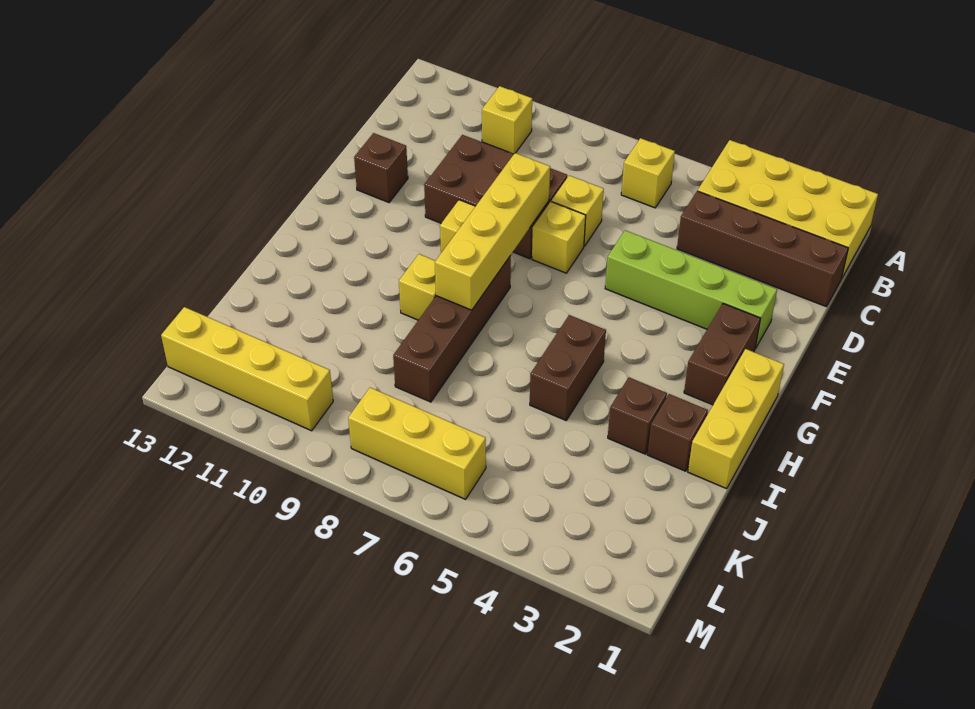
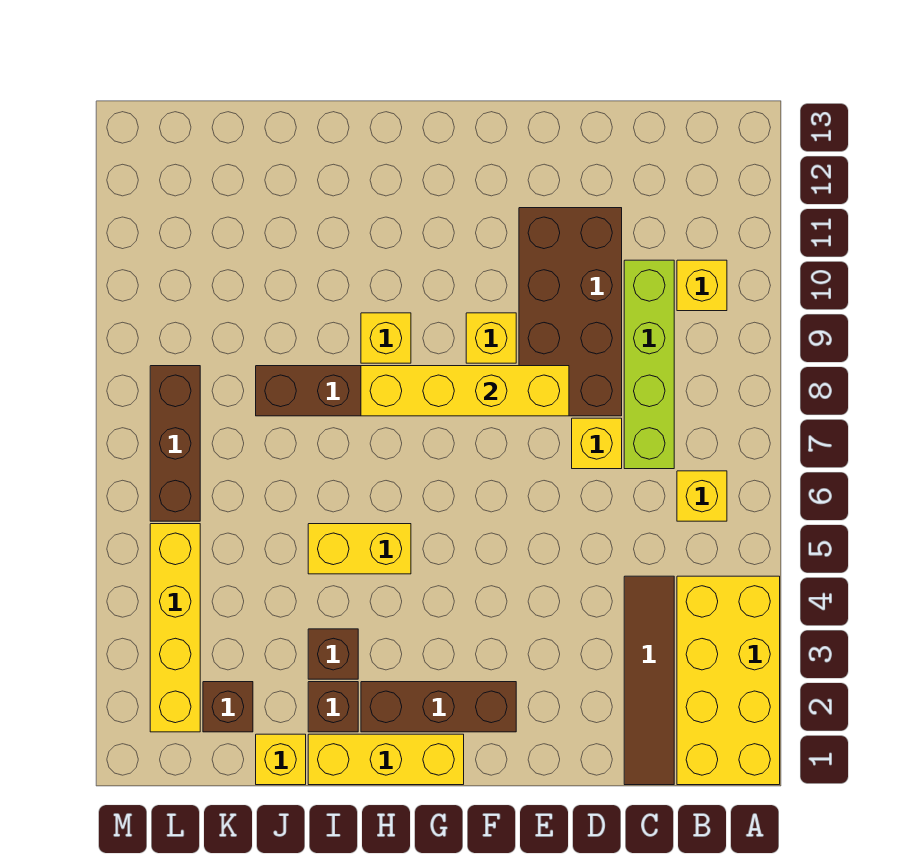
brown brick C1:C4 level 1 -> brown tile C1:C4 level 1
brown brick D8:E10 level 1 -> brown brick D8:E11 level 1
lime brick E2:E5 level 1 -> lime brick C7:C10 level 1
yellow brick E7 level 1 -> yellow brick J1 level 1
brown brick E12 level 1 -> brown brick K2 level 1
brown brick F2:G2 level 1 -> brown brick F2:H2 level 1
brown brick H5:I5 level 1 -> yellow brick H5:I5 level 1
yellow brick L6:L8 level 1 -> brown brick L6:L8 level 1
yellow brick L10:L13 level 1 -> yellow brick L2:L5 level 1

